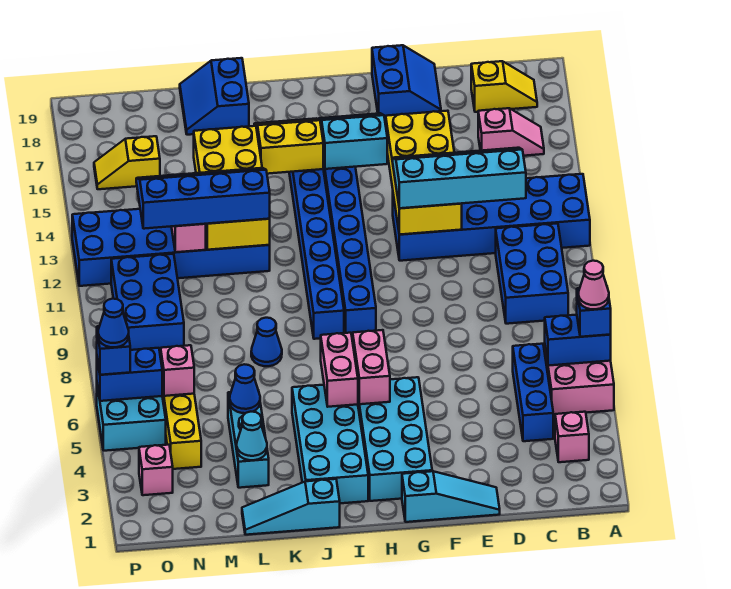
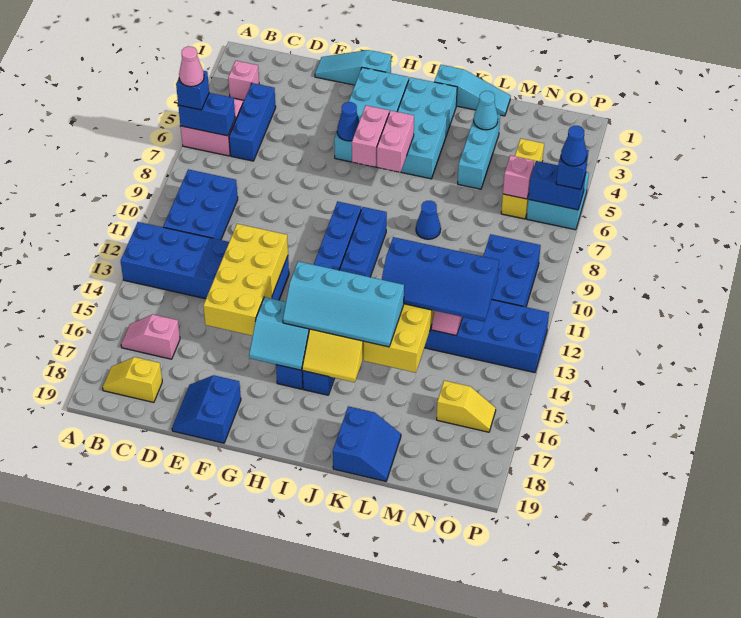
cyan slope C12:F13 level 3 top 12 -> cyan slope H14:K15 level 3 top 14
blue cone L5 level 2 -> blue cone G5 level 2
pink brick O3 level 1 -> none

